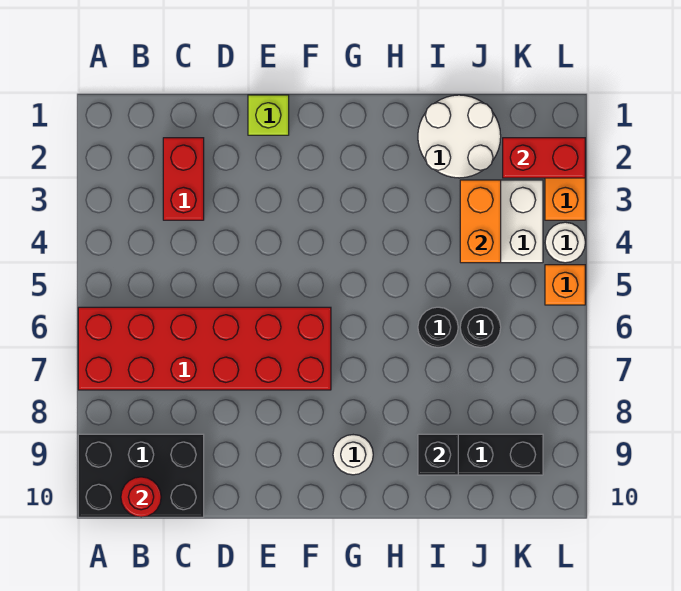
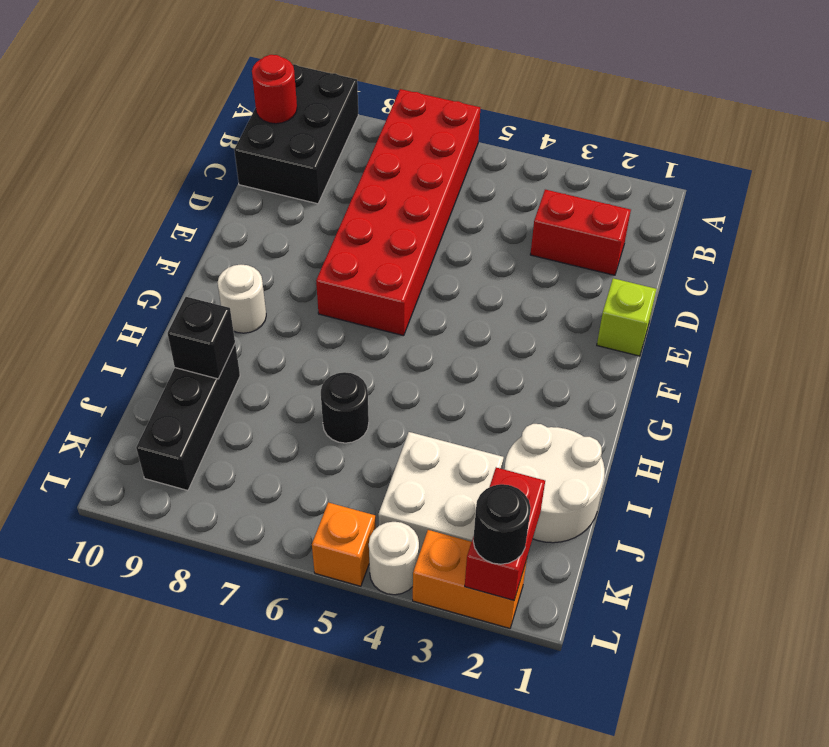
orange brick J3:J4 level 2 -> none
black round brick J6 level 1 -> black round brick L2 level 3

